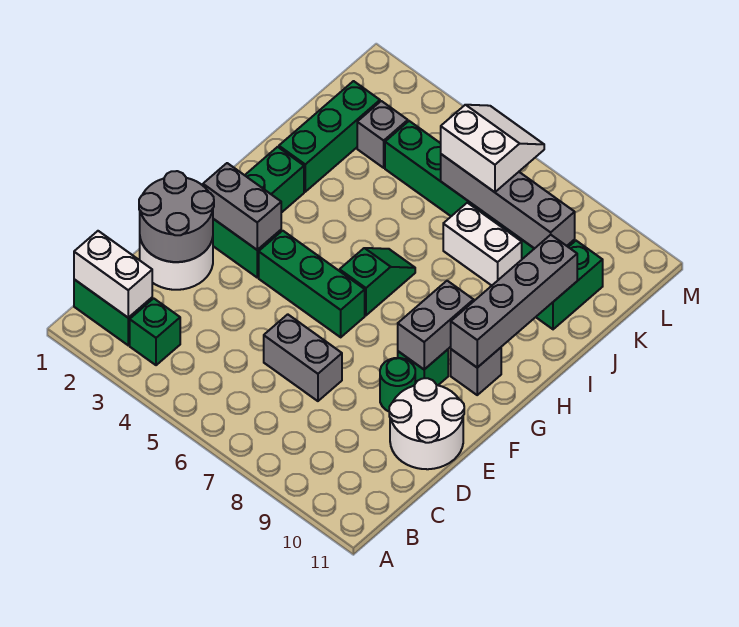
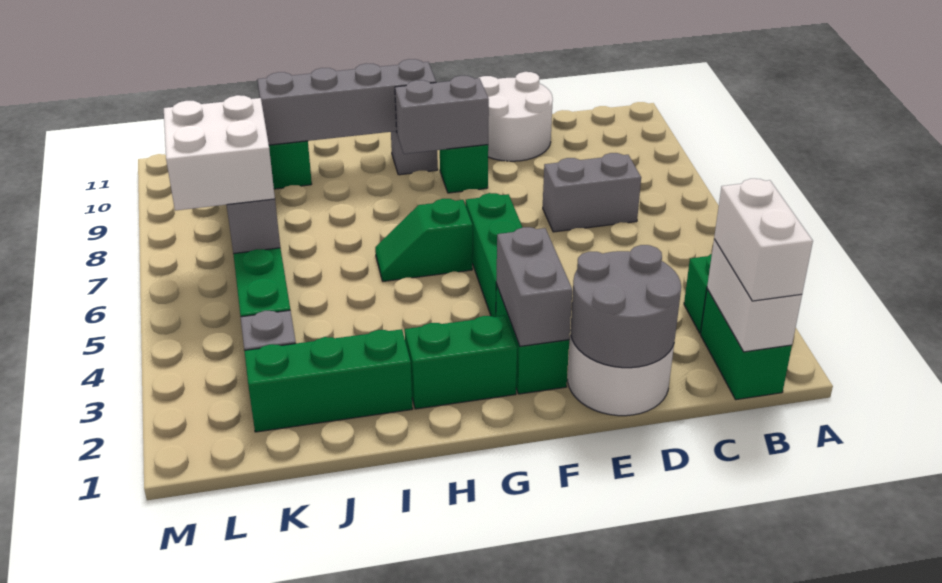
grey brick D6:D7 level 1 -> grey brick C7:D7 level 1
green round brick E9 level 1 -> none
white brick J7:J8 level 1 -> white brick B1:B2 level 3
white slope K6:L7 level 3 top K -> white brick K6:L7 level 3

